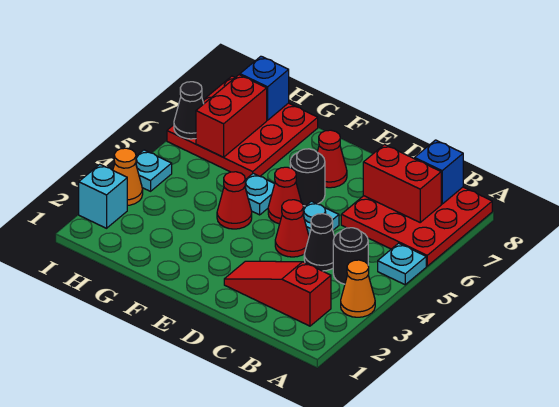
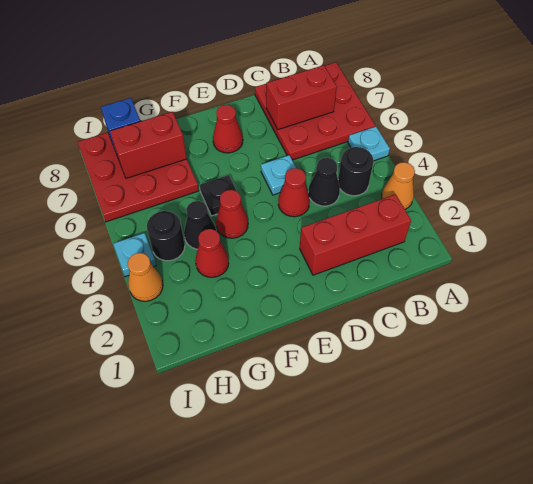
red slope B2:D2 level 1 top B -> red brick B2:D2 level 1
blue brick B8 level 2 -> none
red cone E5 level 1 -> red cone G3 level 1
black round brick E6 level 1 -> black round brick H4 level 1
cyan plate F5 level 1 -> black plate F5 level 1
red brick H6:H7 level 2 -> red brick G7:H7 level 2
cyan brick I2 level 1 -> none
black cone I6 level 2 -> black cone G4 level 1

